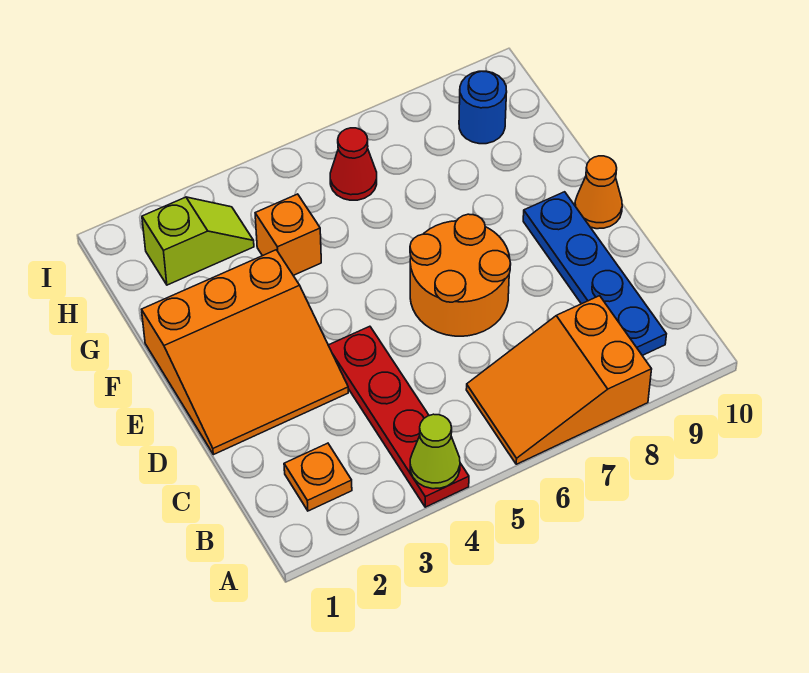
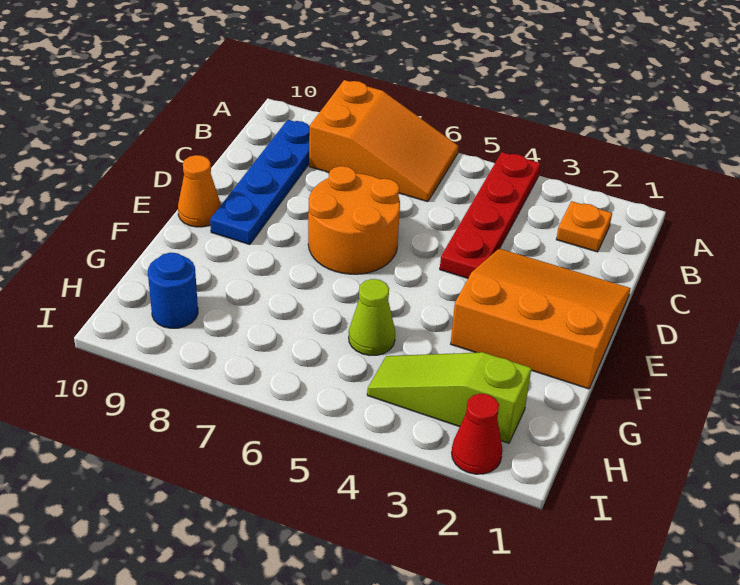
lime cone A4 level 2 -> lime cone G5 level 1
orange brick G4 level 1 -> none
lime slope H2:H3 level 1 top 2 -> lime slope H2:H4 level 1 top 2
red cone H6 level 1 -> red cone I2 level 1

